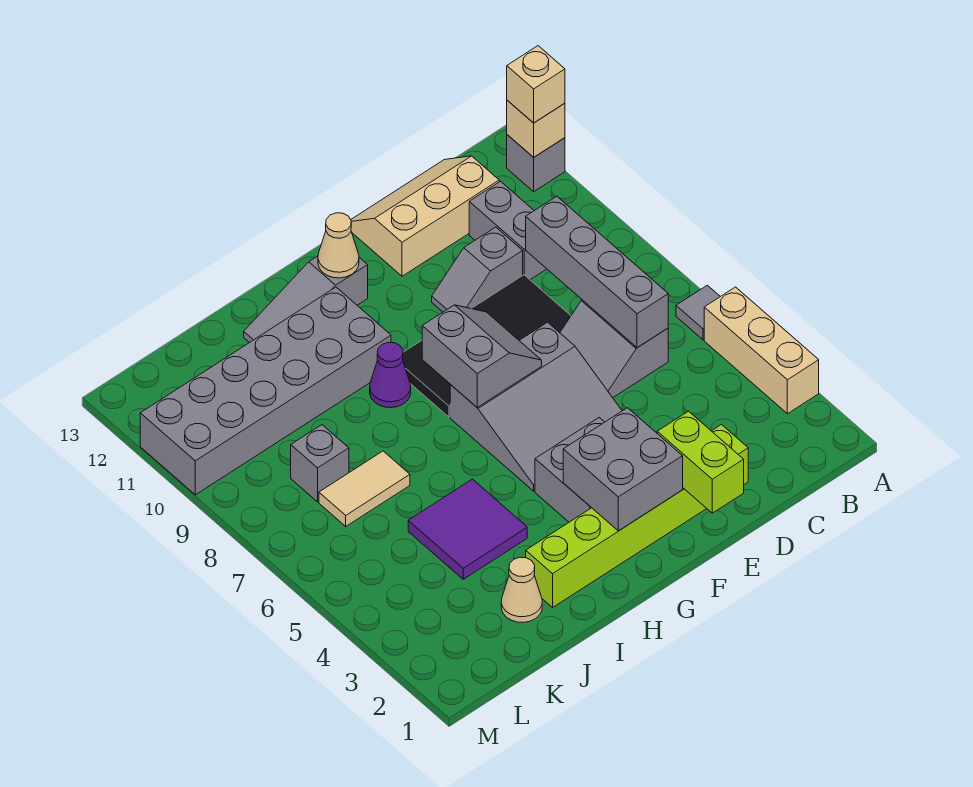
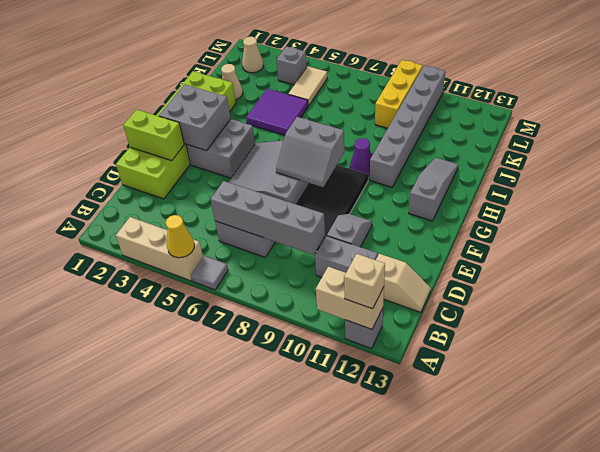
none -> yellow cone A5 level 2
tan brick A12 level 2 -> tan brick A11:A12 level 2
tan slope C12:E13 level 1 top 12 -> tan slope C12:C13 level 1 top 12
lime brick D2:I2 level 1 -> lime brick D1:I2 level 1
tan cone G12 level 2 -> tan cone L2 level 1
grey brick H10:M11 level 1 -> grey brick H10:M10 level 1
tan tile J7:K7 level 1 -> tan tile K5:L5 level 1
grey brick K8 level 1 -> grey brick L4 level 1
none -> yellow brick K9:M9 level 1

